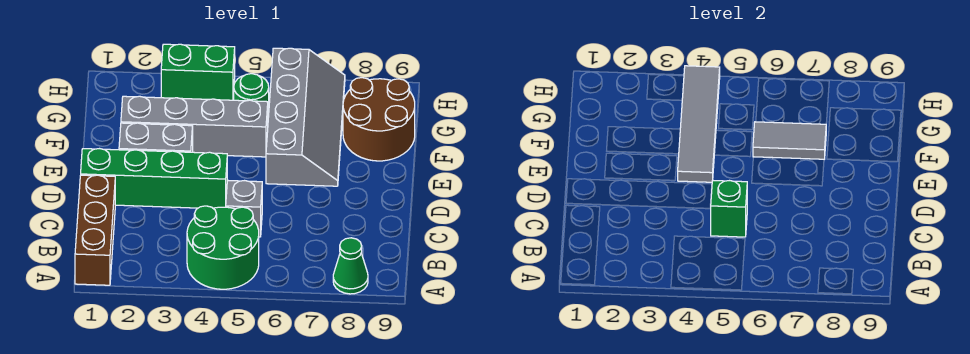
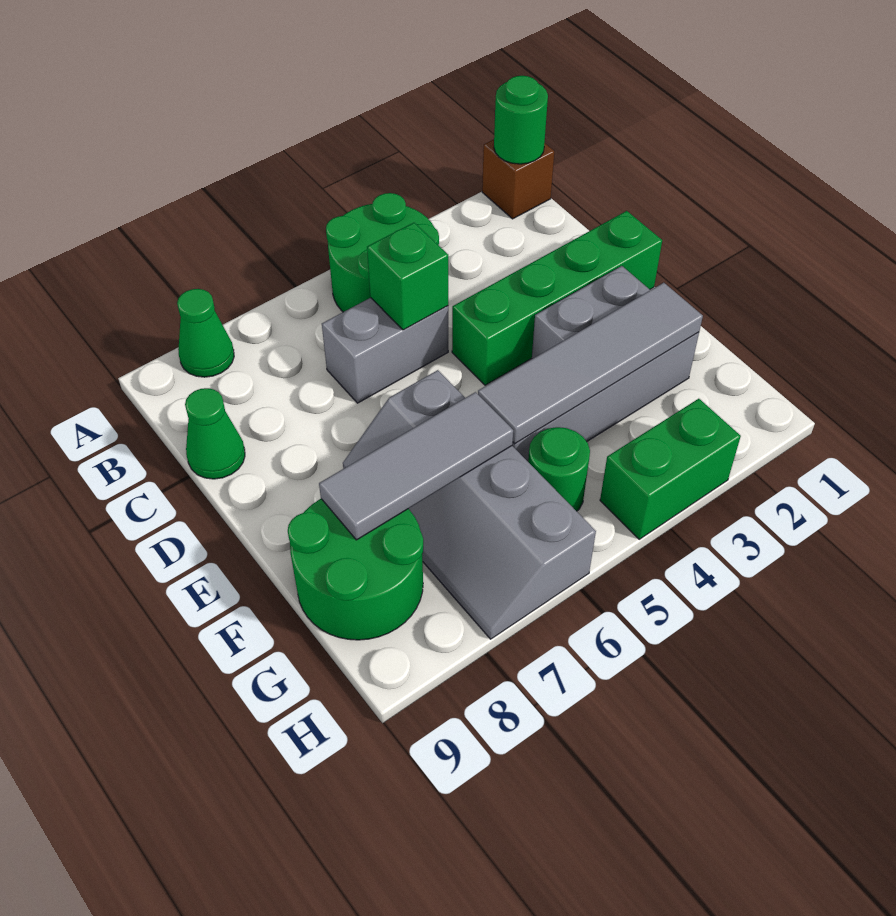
brown brick A1:C1 level 1 -> brown brick A1 level 1
none -> green round brick A1 level 2
grey brick C5 level 1 -> grey brick C5:C6 level 1
none -> green cone C9 level 1
grey tile E4:H4 level 2 -> grey tile F2:F5 level 2
grey tile F6:F7 level 2 -> grey tile F6:F8 level 2
brown round brick F8:G9 level 1 -> green round brick F8:G9 level 1

